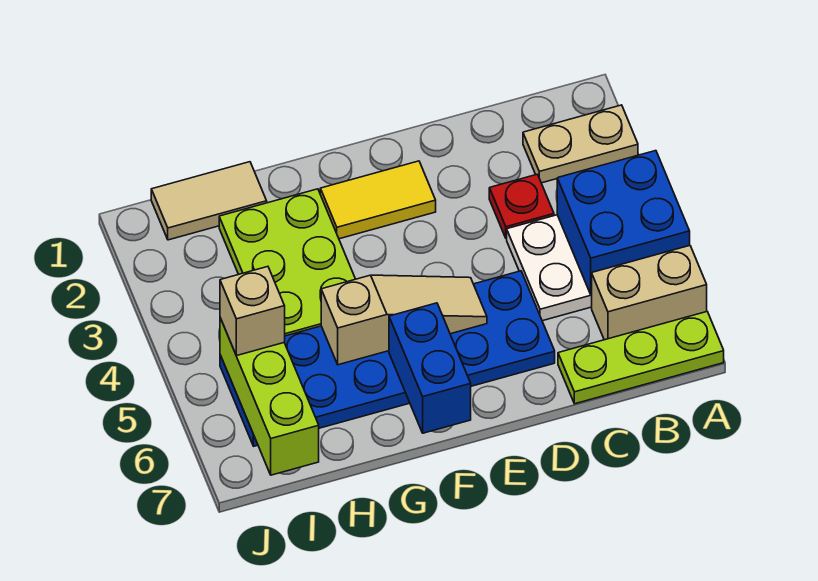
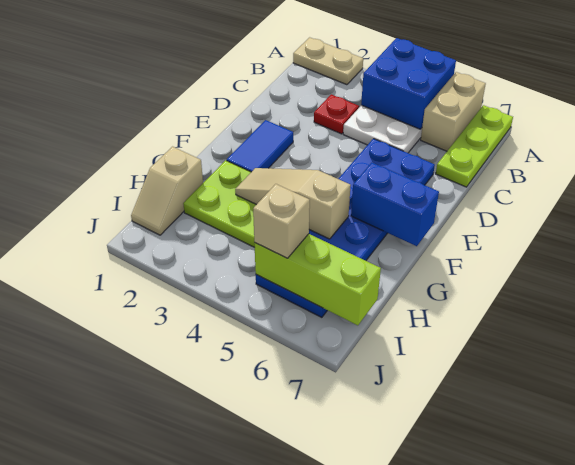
tan plate A2:B2 level 1 -> tan plate A1:A2 level 1
yellow tile E2:F2 level 1 -> blue tile E2:F2 level 1
tan slope E5:G5 level 2 top G -> tan slope G3:G5 level 2 top 5
tan tile H1:I1 level 1 -> tan slope H1:I1 level 1 top H

